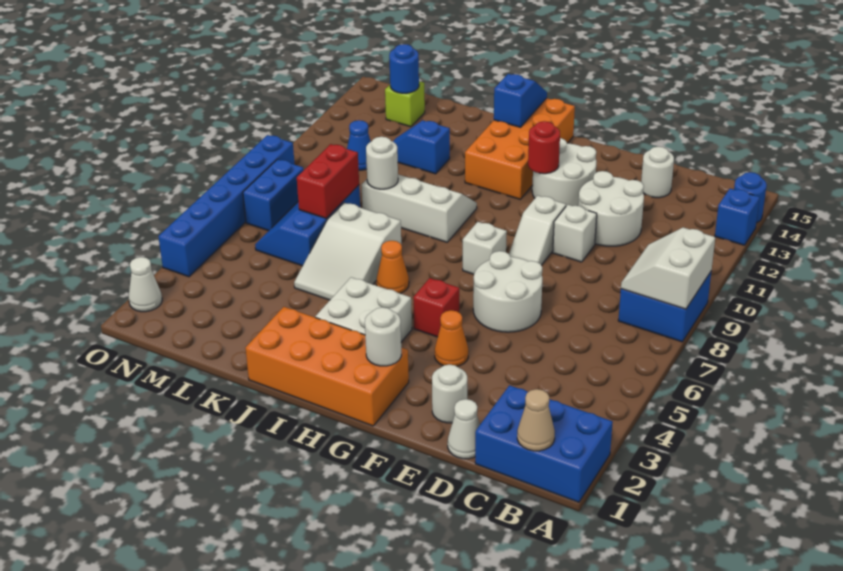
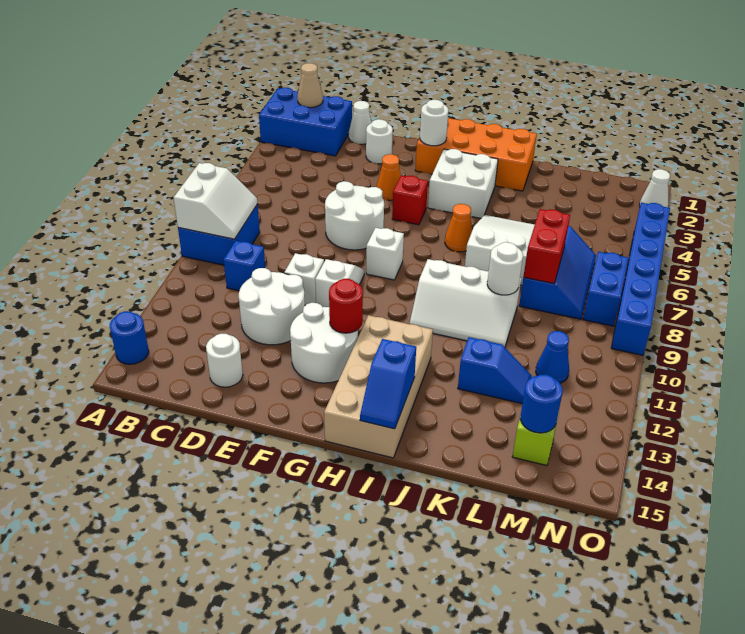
blue brick A13 level 1 -> blue brick C10 level 1
orange brick H12:I15 level 1 -> tan brick H12:I15 level 1

